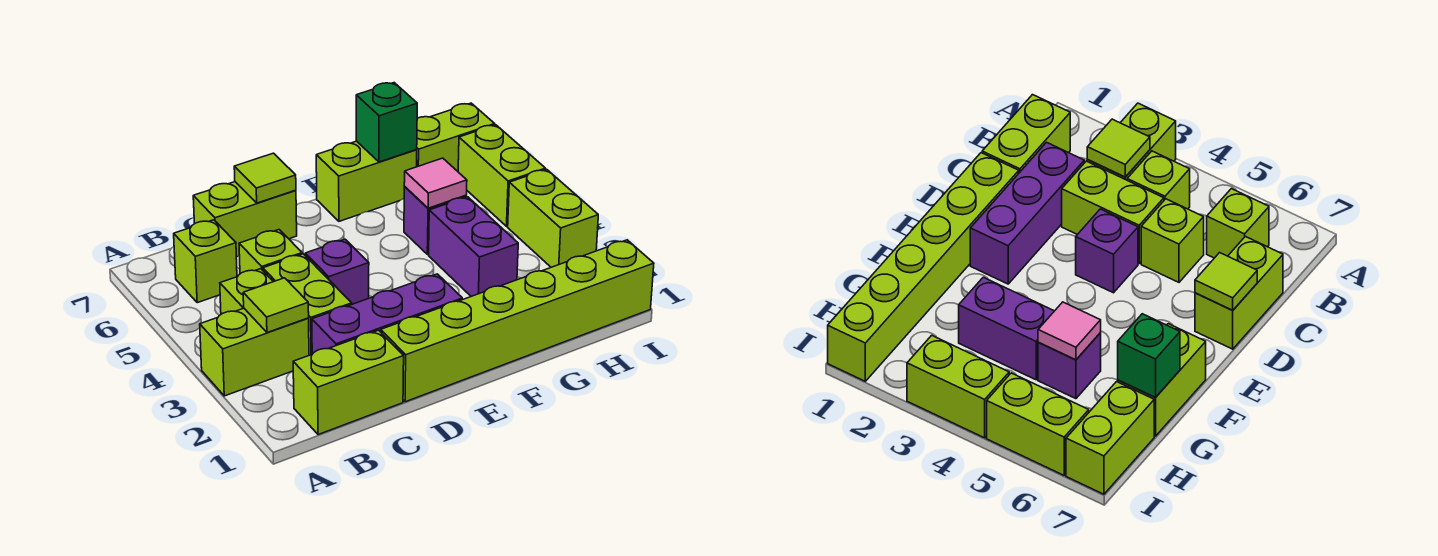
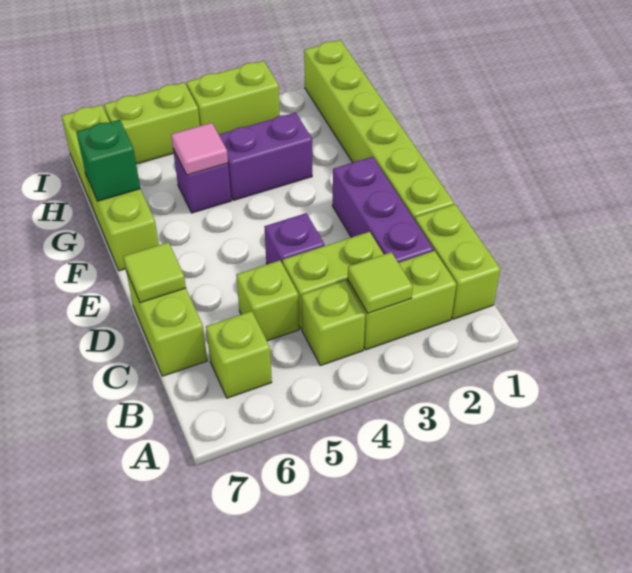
lime brick A3:B3 level 1 -> lime brick B2:B3 level 1

